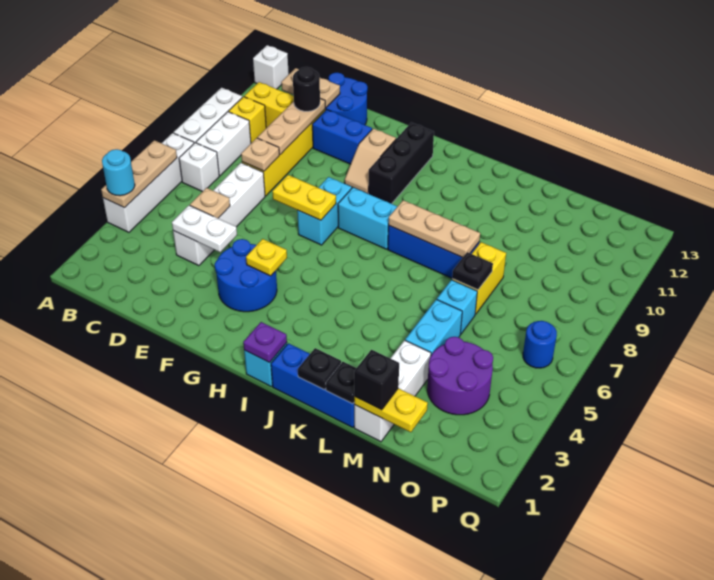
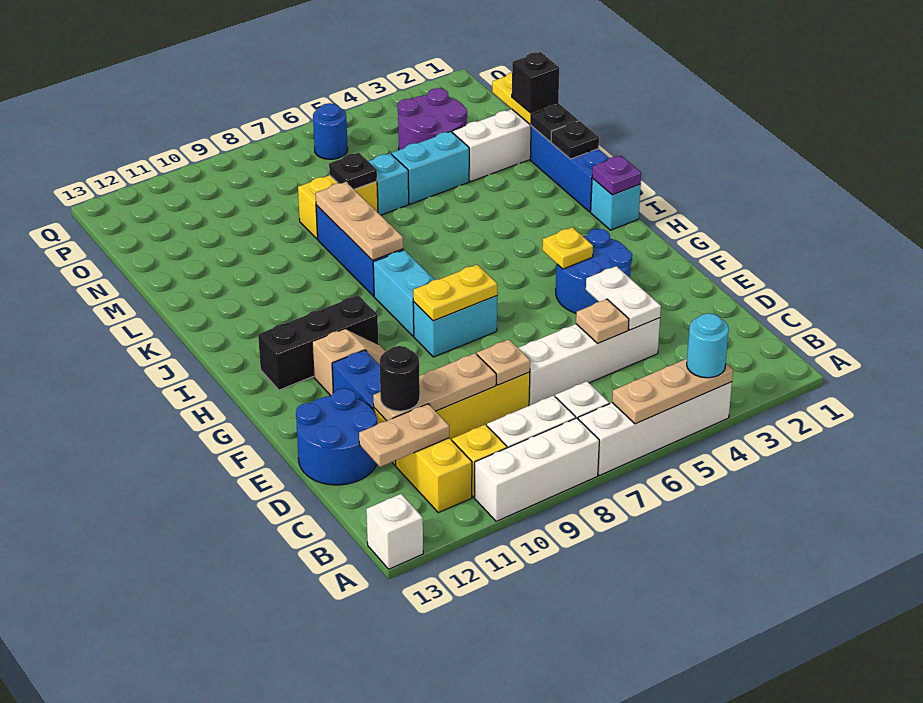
tan plate C12:D12 level 2 -> tan plate C11:C12 level 2
yellow plate F7:G7 level 2 -> yellow plate G7:G8 level 2

